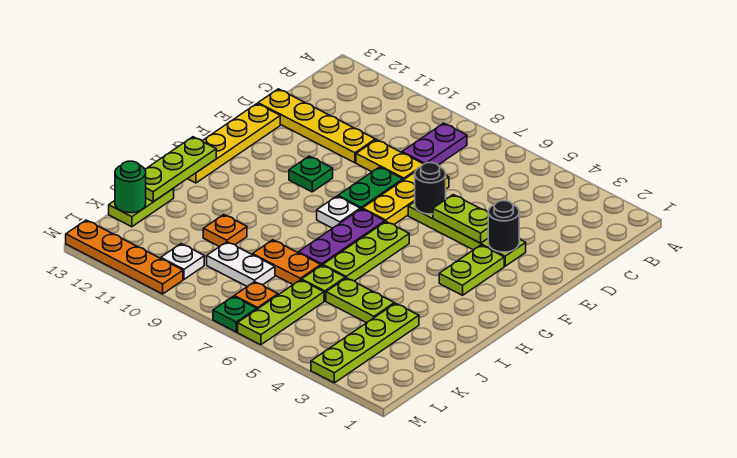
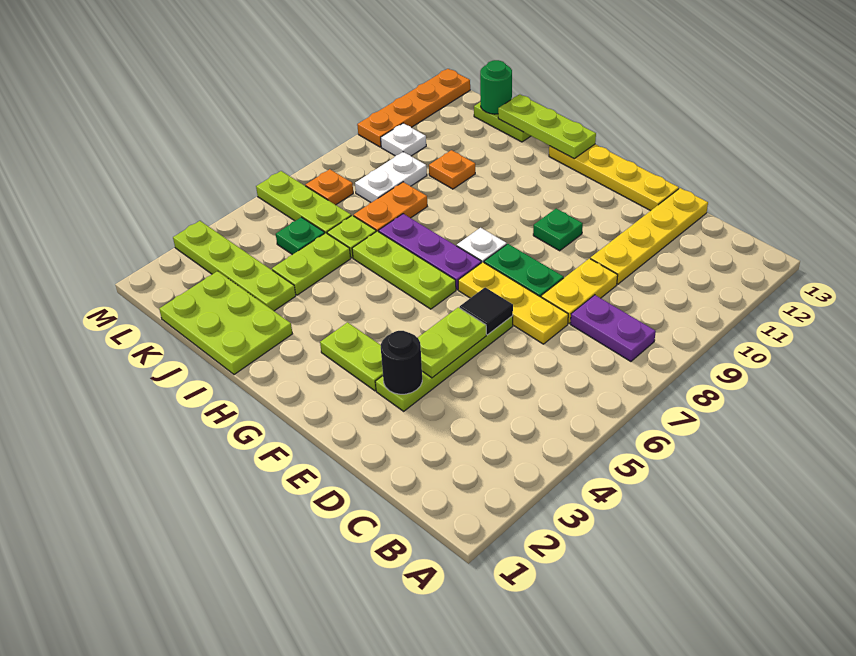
black round brick E6 level 2 -> black tile E6 level 2
none -> lime plate I1:K2 level 1
green plate M7 level 1 -> green plate K5 level 1

